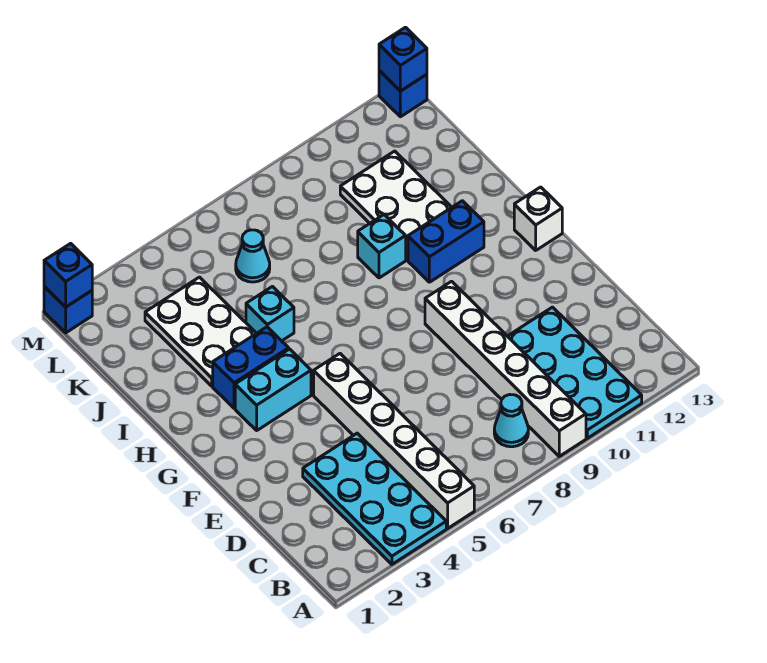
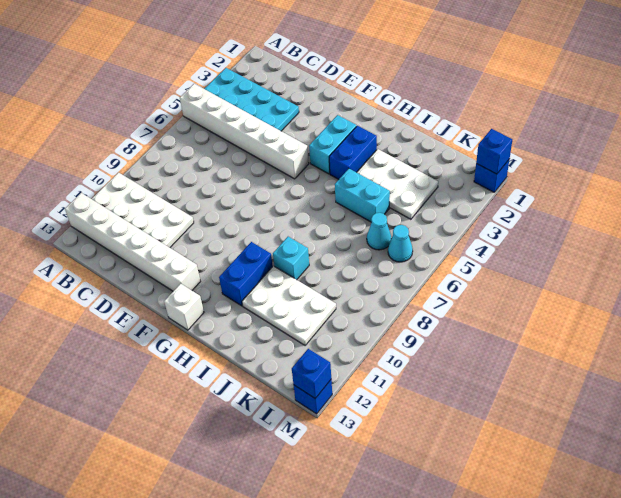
white brick A9:F9 level 1 -> white brick A12:F12 level 1
cyan plate A10:D11 level 1 -> white plate A10:D11 level 1
cyan cone B8 level 1 -> cyan cone L6 level 1
cyan brick I5 level 1 -> cyan brick I5:J5 level 1

